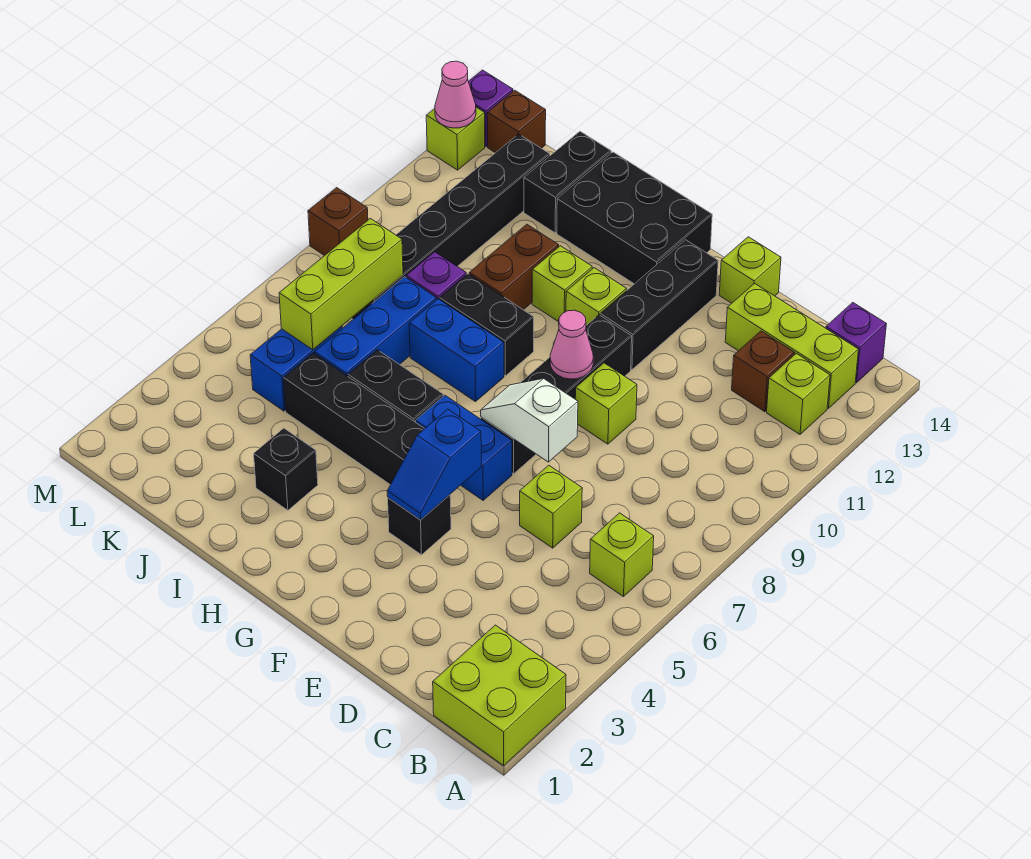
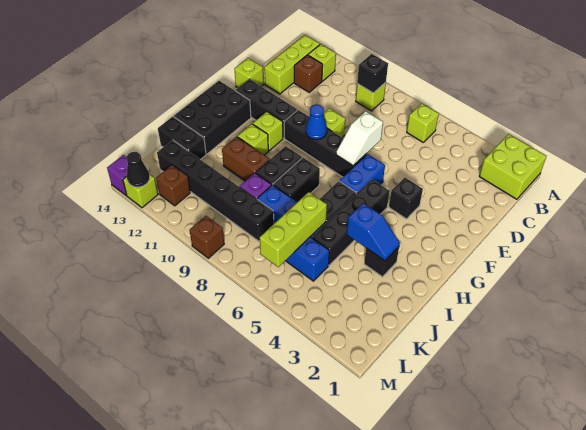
none -> black brick B9 level 2
purple brick B14 level 1 -> none
lime brick D6 level 1 -> lime brick B9 level 1
blue slope F4:F5 level 2 top 5 -> blue slope I3:I4 level 2 top 4
pink cone F9 level 2 -> blue cone F9 level 2
blue brick H8:I8 level 1 -> black brick H8:I8 level 1
lime brick K6:K8 level 2 -> lime brick J6:L6 level 2
brown brick L14 level 1 -> brown brick L12 level 1
pink cone M13 level 2 -> black cone M13 level 2

